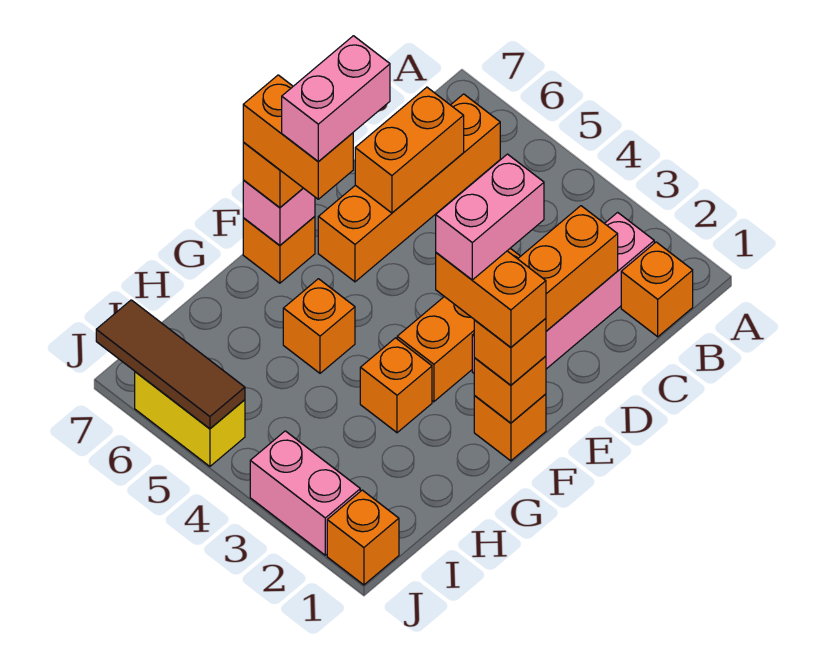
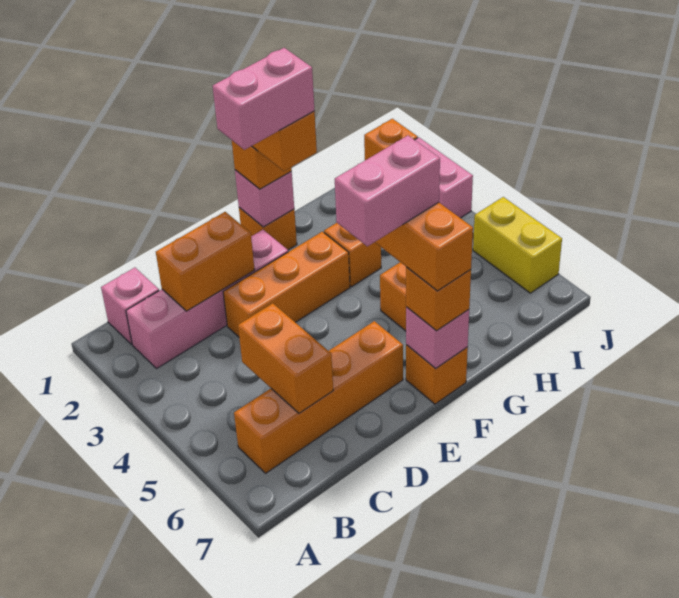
orange brick B1 level 1 -> pink brick B1 level 1
orange brick C6:D6 level 2 -> orange brick C5:C6 level 2
orange brick F1 level 2 -> pink brick F1 level 2
brown tile J5:J7 level 2 -> none

